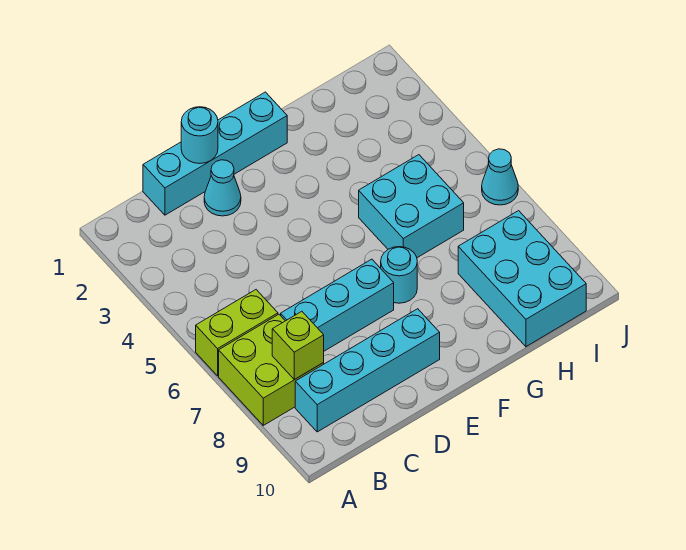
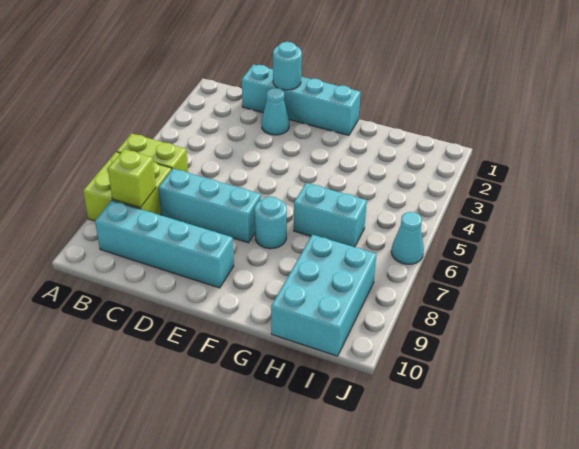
cyan brick G5:H6 level 1 -> cyan brick G6:H6 level 1

